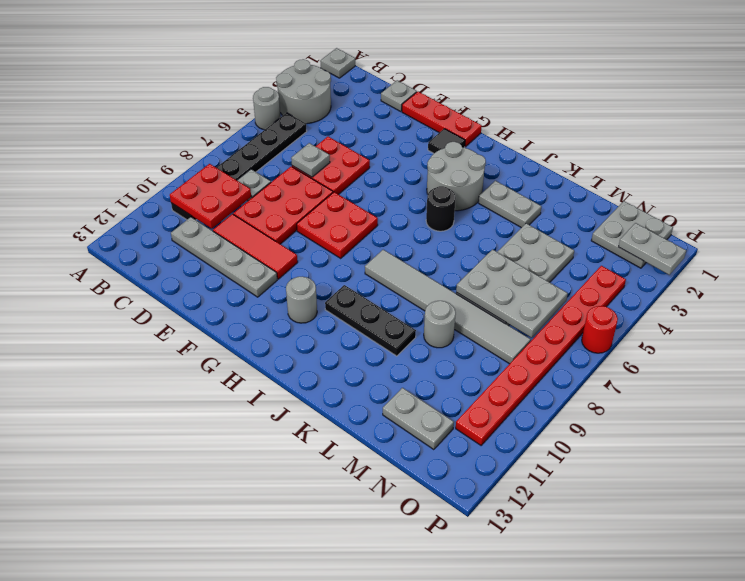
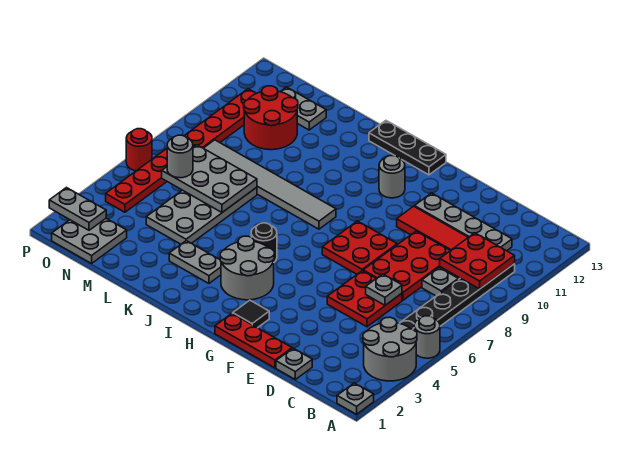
black plate I10:K10 level 1 -> black plate H13:J13 level 1
grey round brick L9 level 1 -> grey round brick N6 level 3
none -> red round brick M10:N11 level 1

